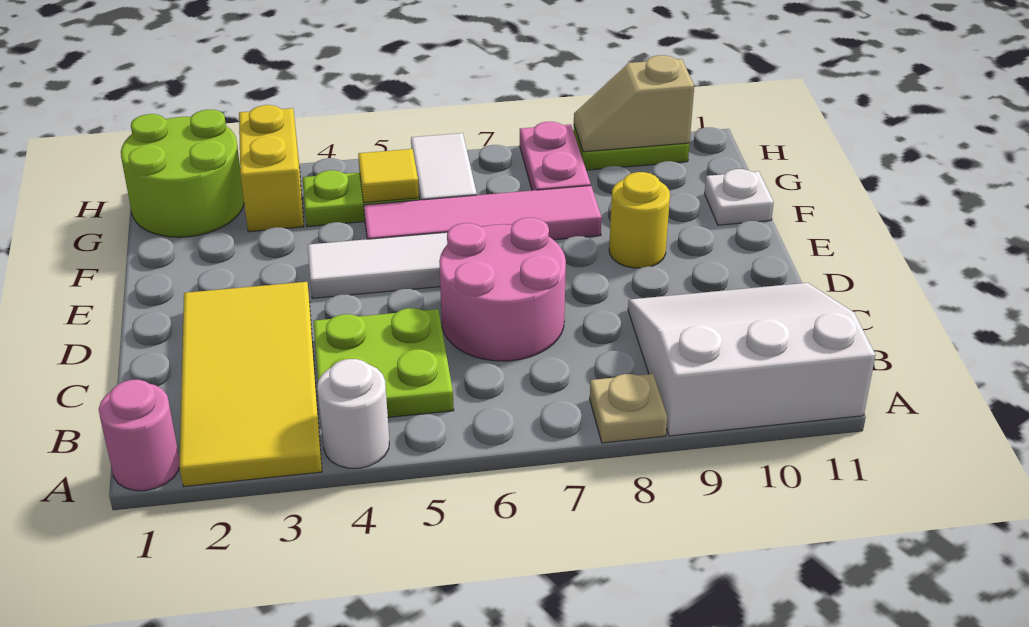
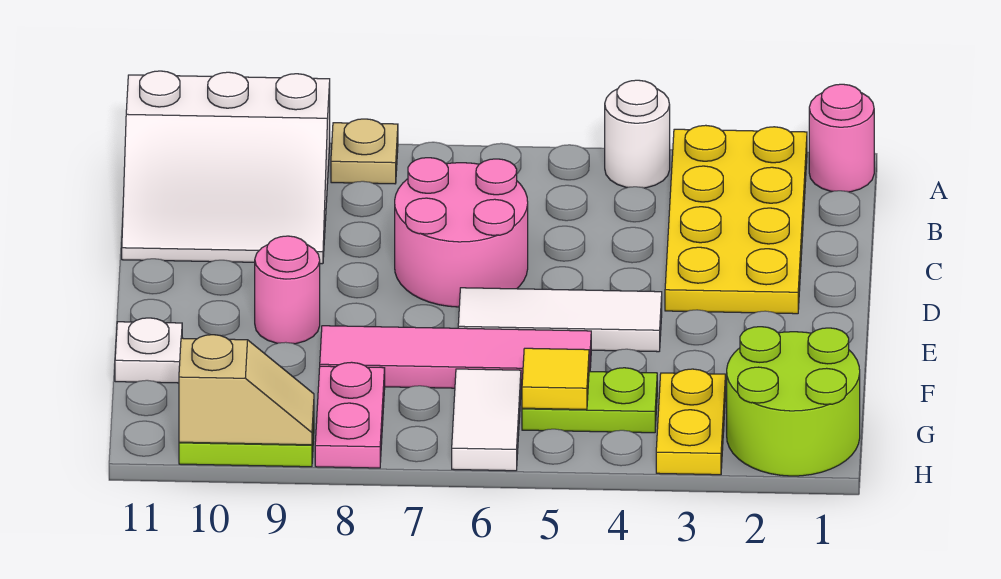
yellow tile A2:D3 level 1 -> yellow plate A2:D3 level 1
lime plate B4:C5 level 1 -> none
yellow round brick E9 level 1 -> pink round brick E9 level 1
yellow brick G3:H3 level 1 -> yellow plate G3:H3 level 1

